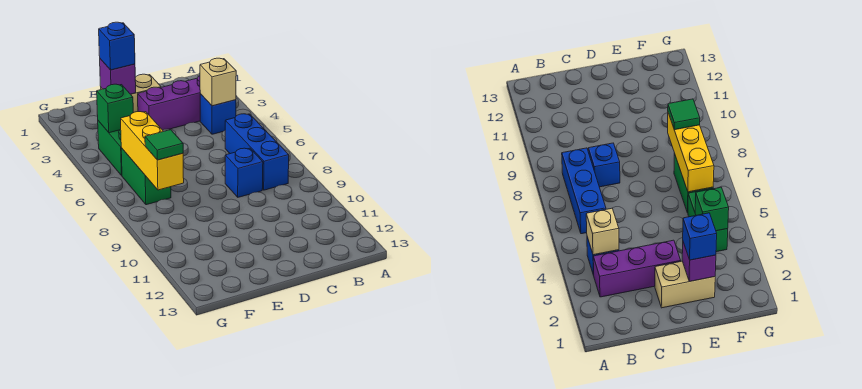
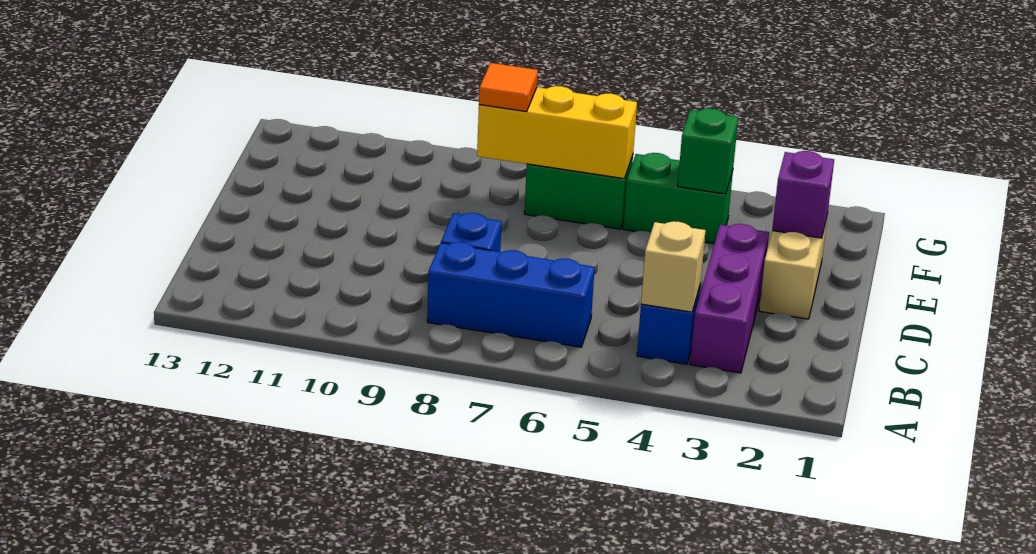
blue brick E2 level 3 -> none
green tile F8 level 3 -> orange tile F8 level 3

